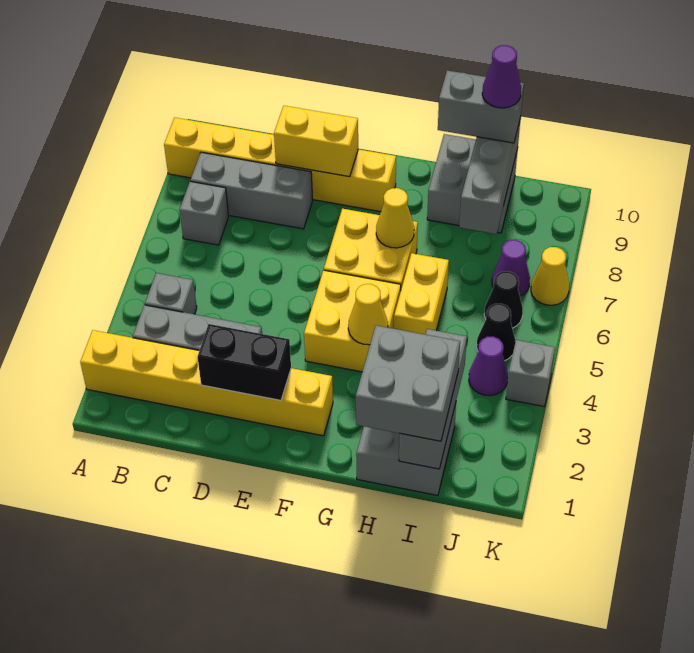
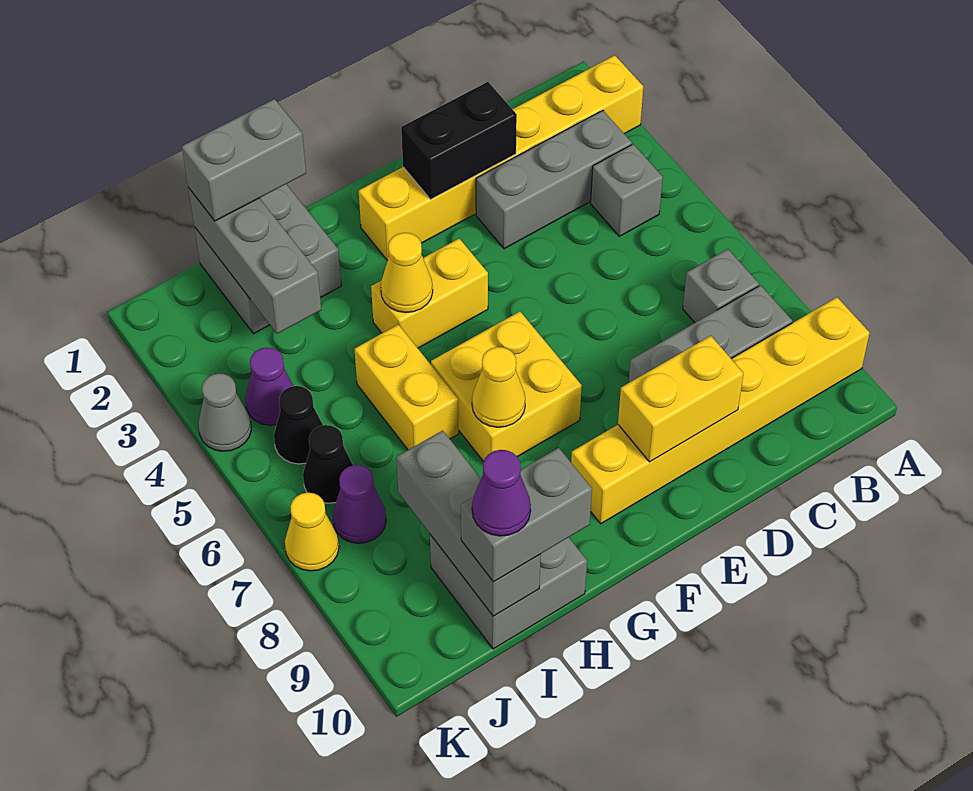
yellow brick F4:G5 level 1 -> yellow brick F4:G4 level 1
grey brick H1:I2 level 3 -> grey brick H1:I1 level 3
grey brick K4 level 1 -> grey cone K4 level 1

